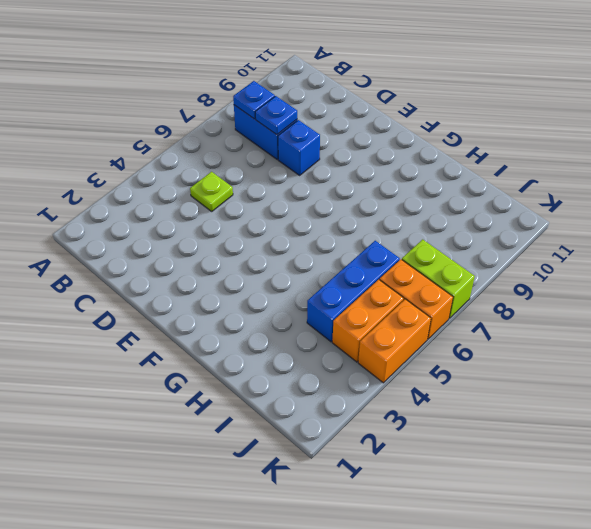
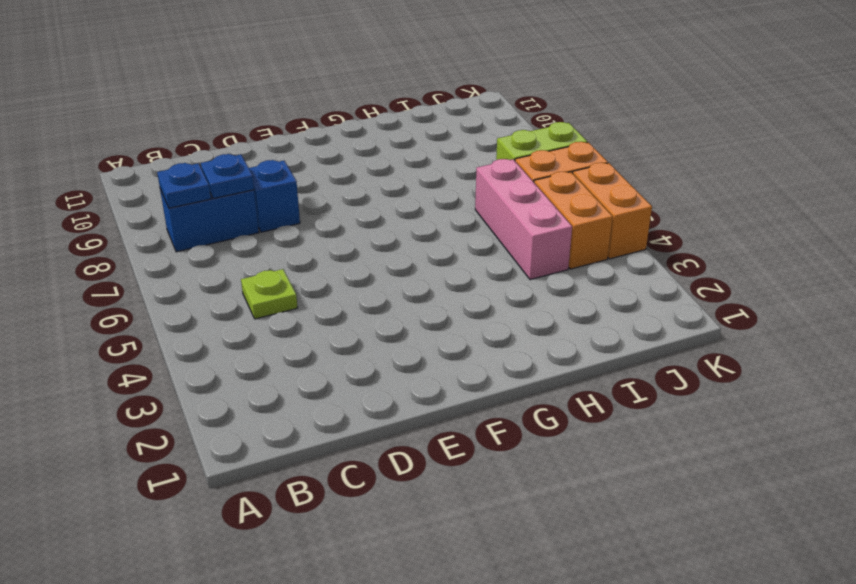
blue brick I4:I6 level 1 -> pink brick I4:I6 level 1

